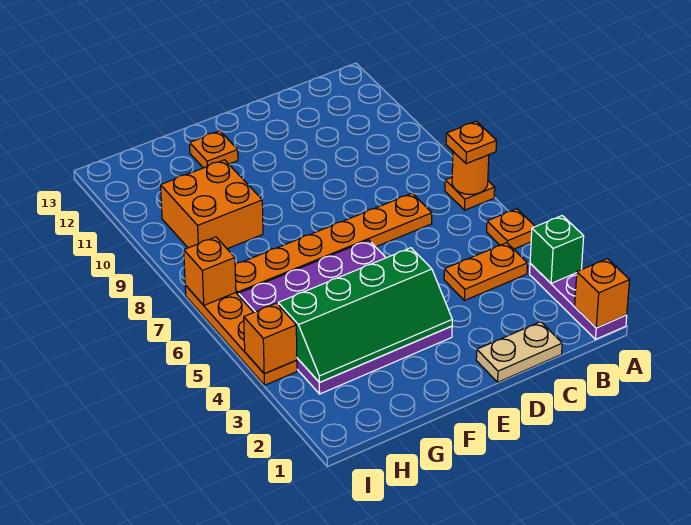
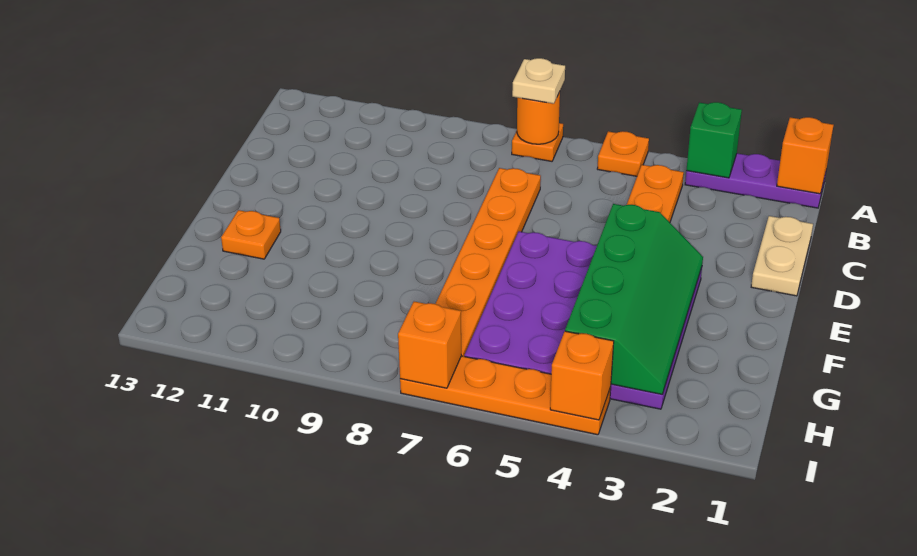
orange plate A7 level 3 -> tan plate A7 level 3
orange brick G9:H10 level 1 -> none

